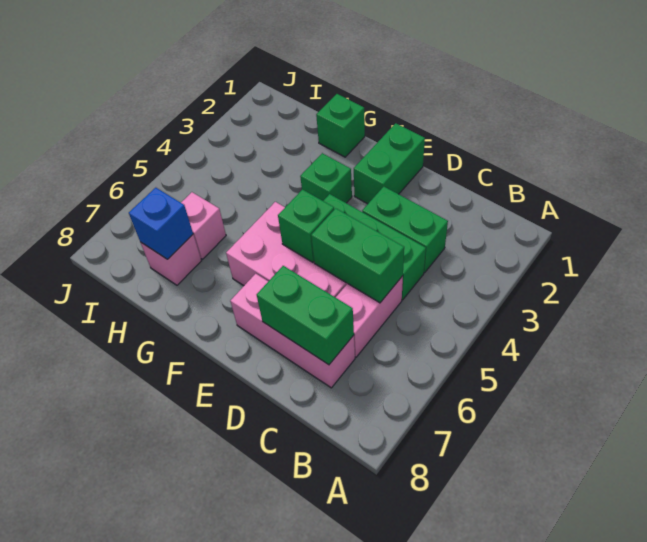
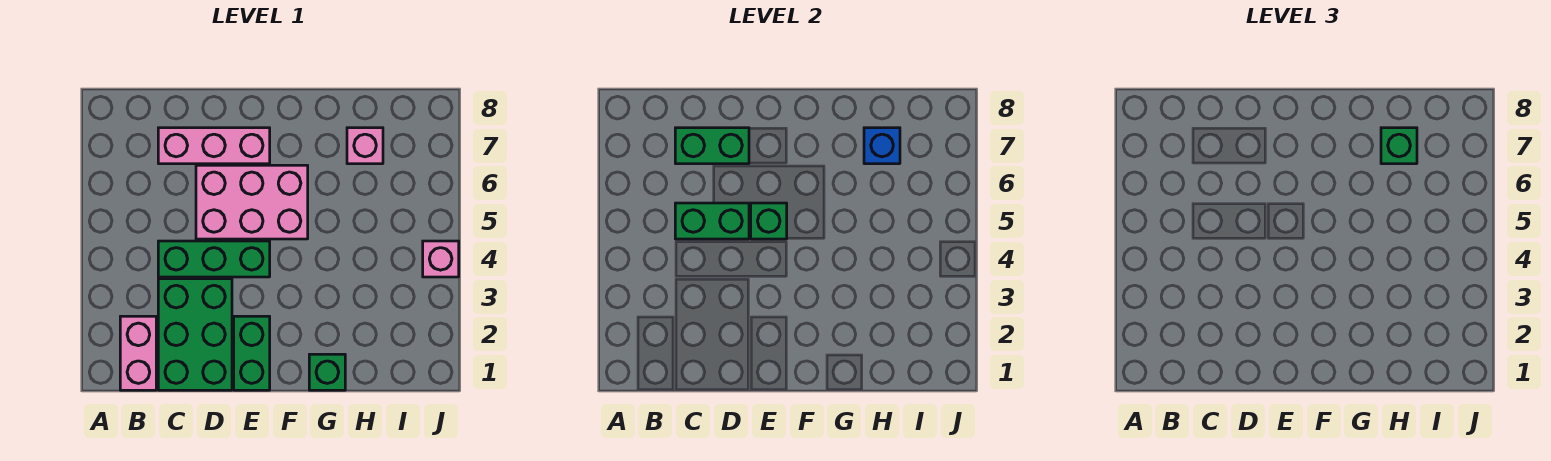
green brick C3:D3 level 1 -> green brick C1:D3 level 1
pink brick C5:C6 level 1 -> pink brick B1:B2 level 1
green brick F3 level 1 -> green brick H7 level 3
pink brick H6 level 1 -> pink brick J4 level 1

